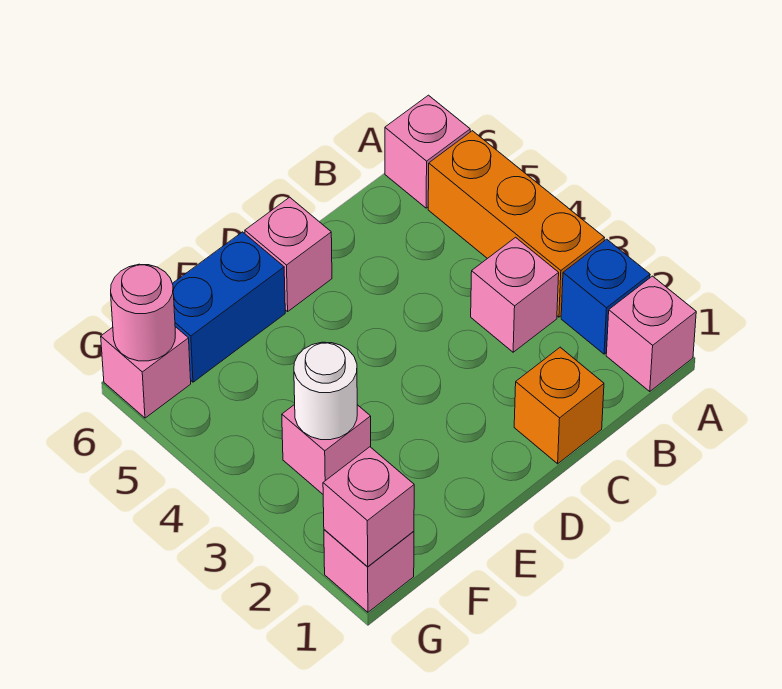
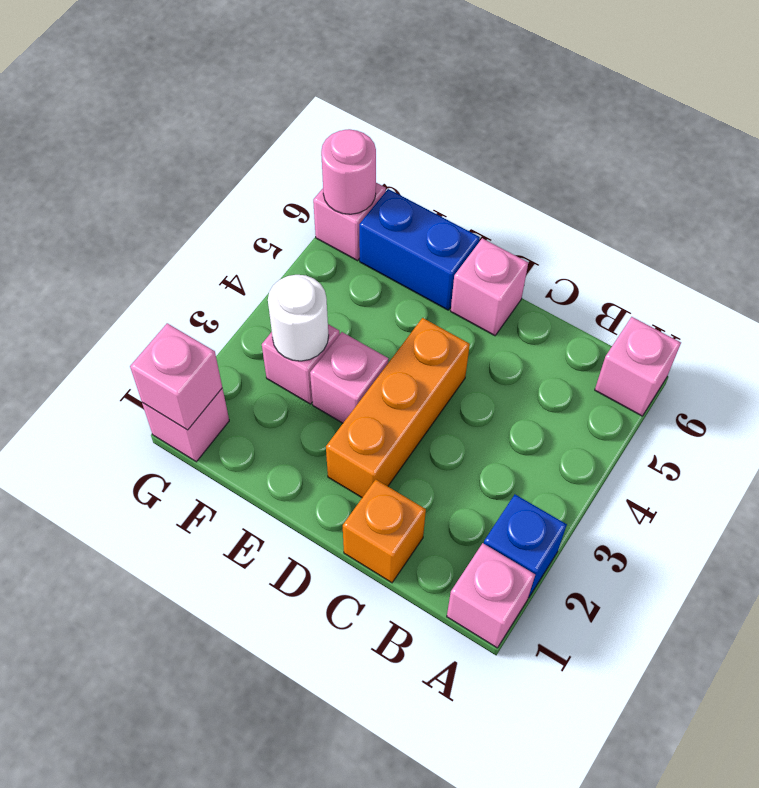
orange brick A3:A5 level 1 -> orange brick D2:D4 level 1
pink brick B3 level 1 -> pink brick E3 level 1

